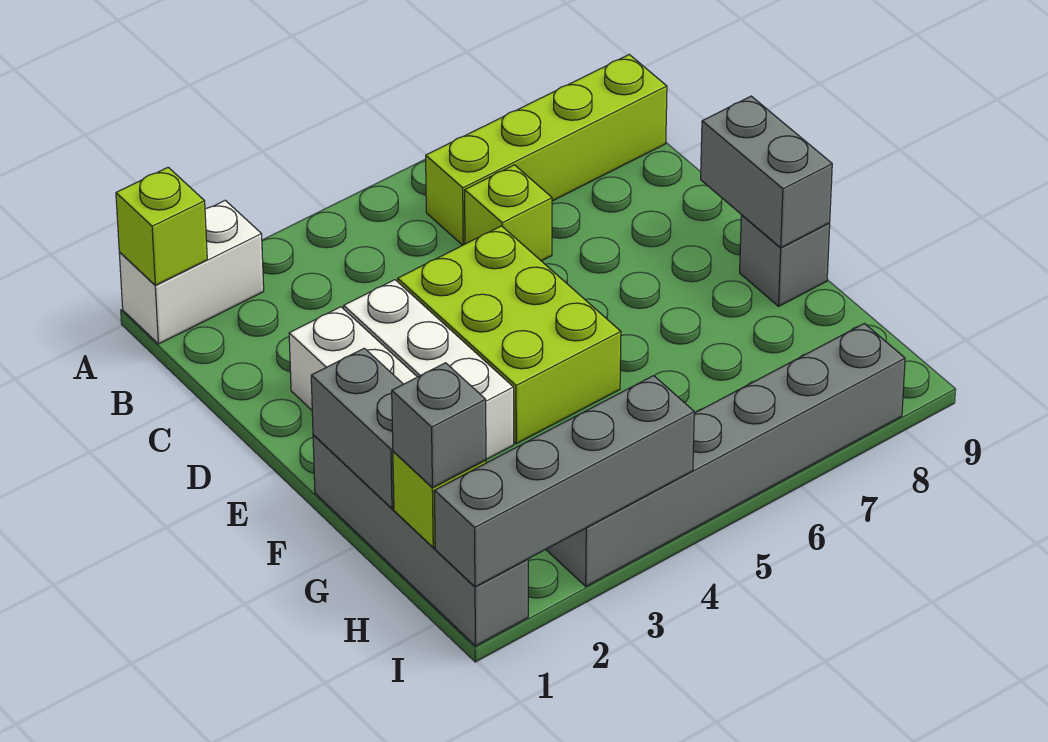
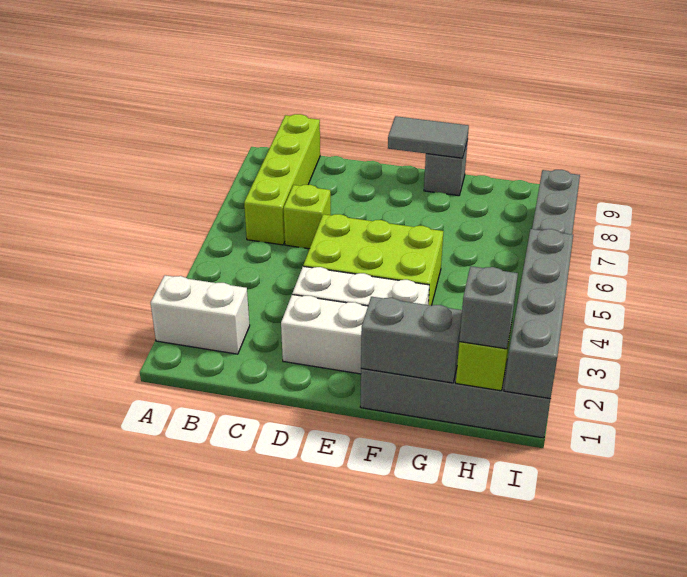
white brick A1:A2 level 1 -> white brick A2:B2 level 1
lime brick A1 level 2 -> none
grey brick E9:F9 level 2 -> grey tile E9:F9 level 2

